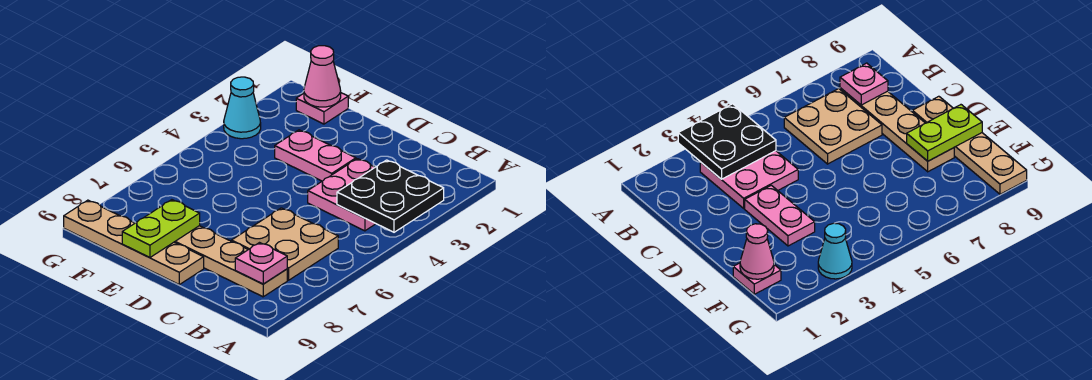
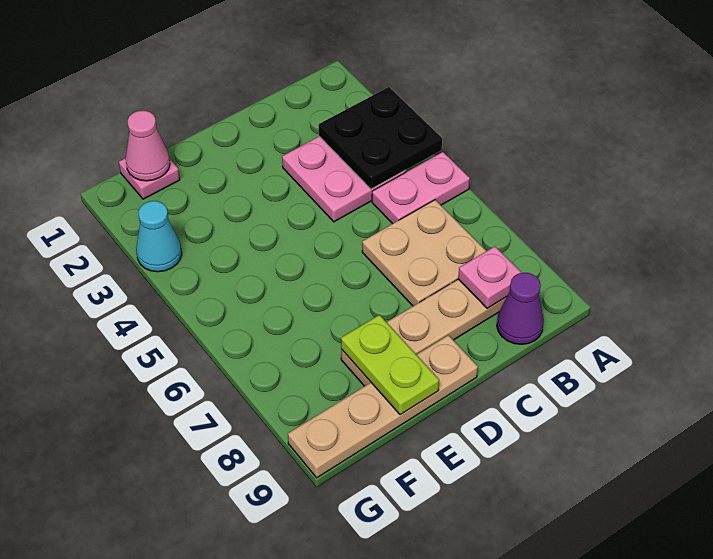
none -> purple cone B9 level 1
pink plate D3:E3 level 1 -> pink plate A5:B5 level 1

